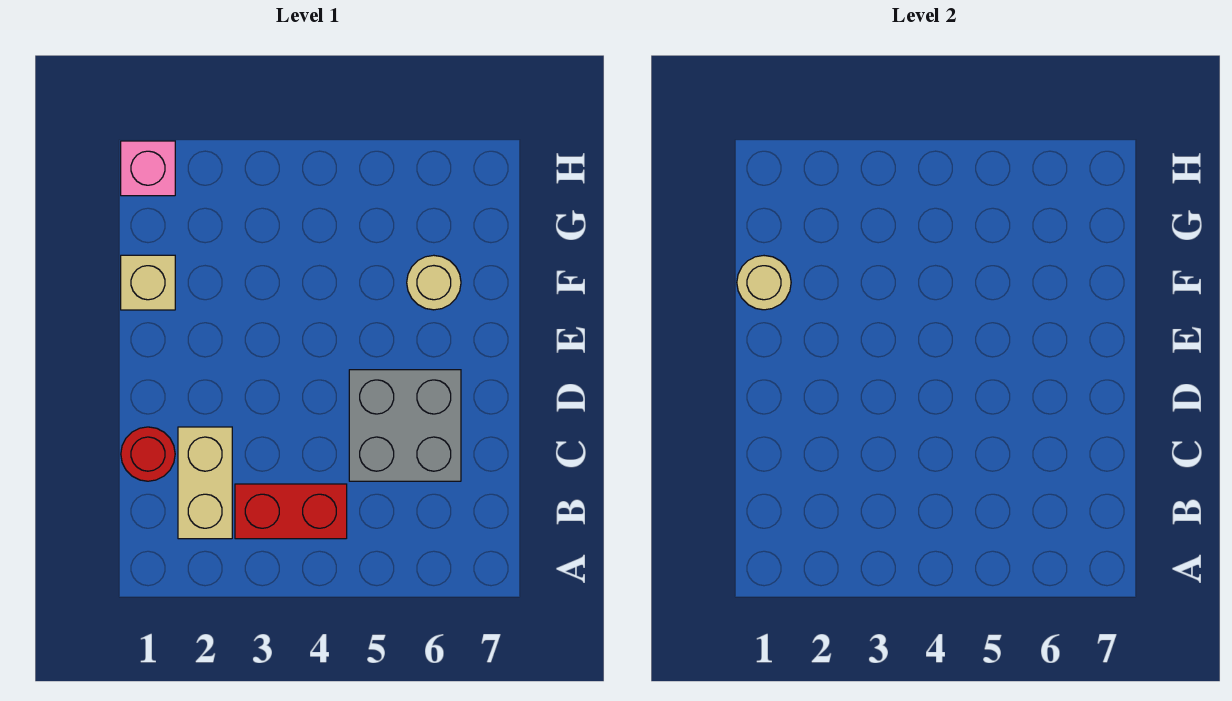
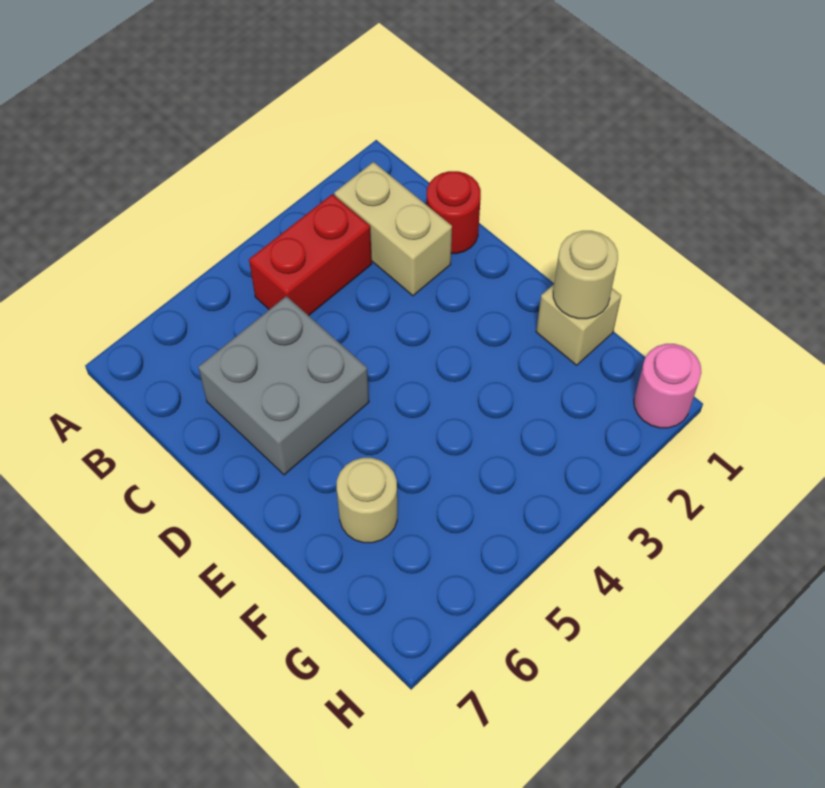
pink brick H1 level 1 -> pink round brick H1 level 1

